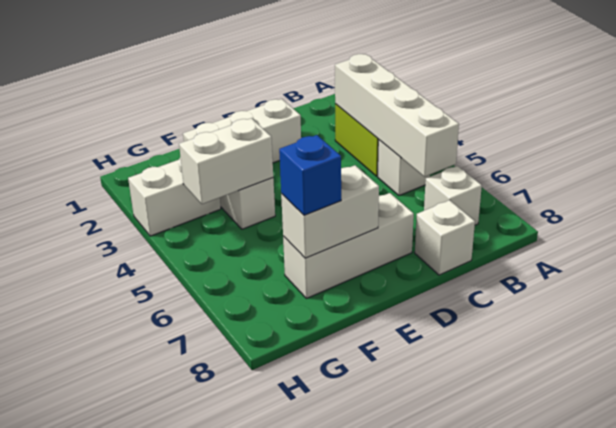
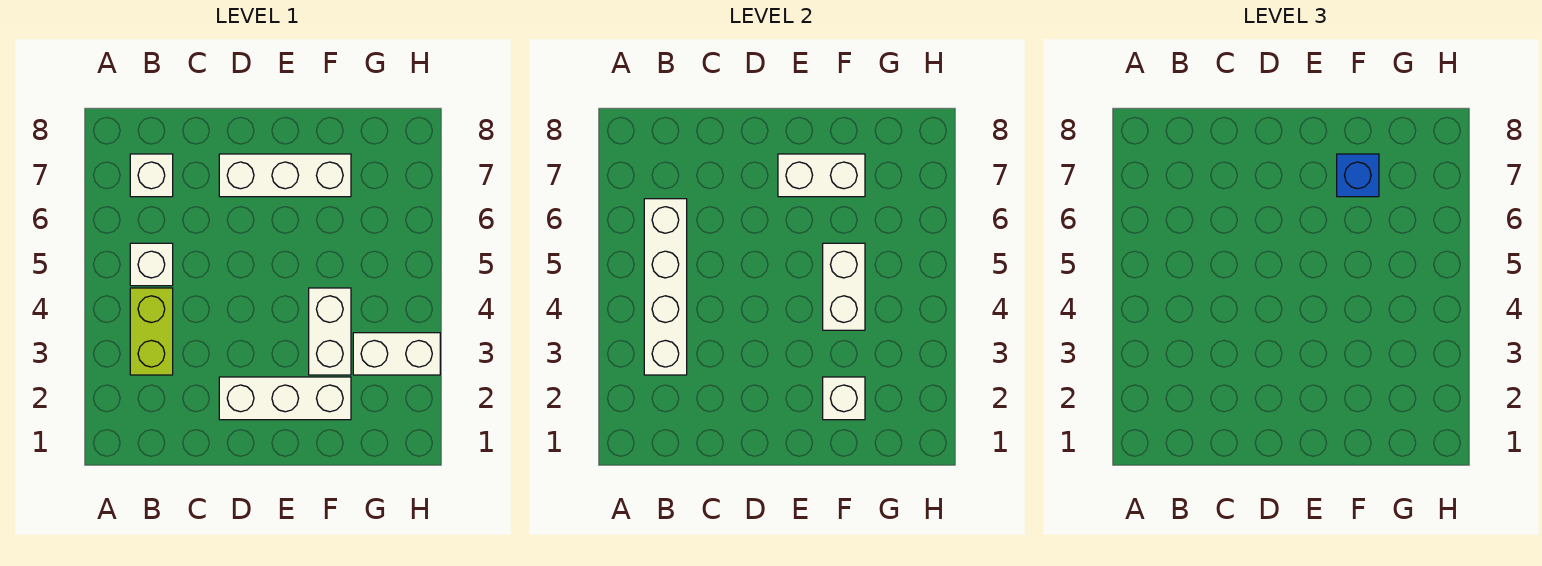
white brick C8 level 1 -> white brick F2 level 2
white brick F4:G4 level 2 -> white brick F4:F5 level 2

